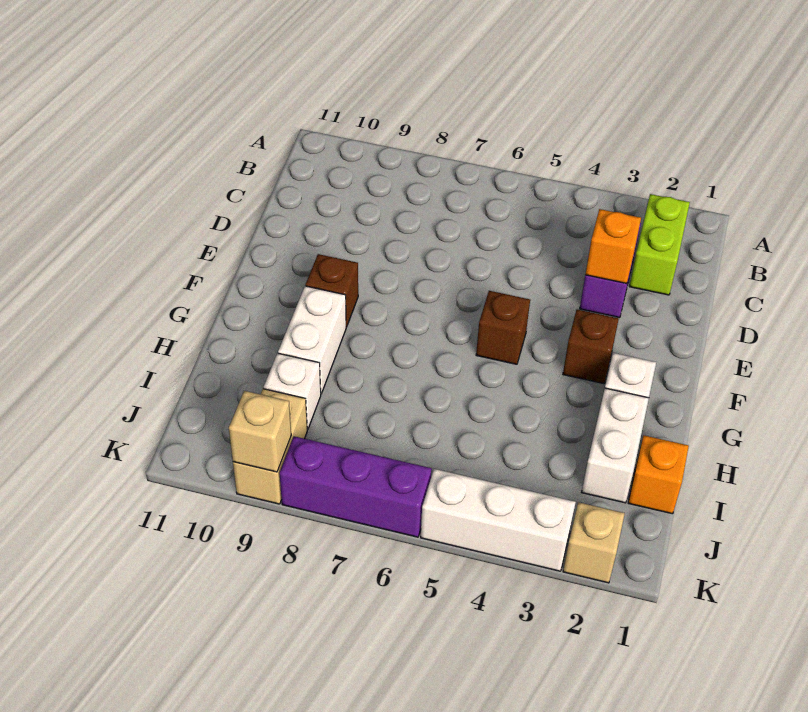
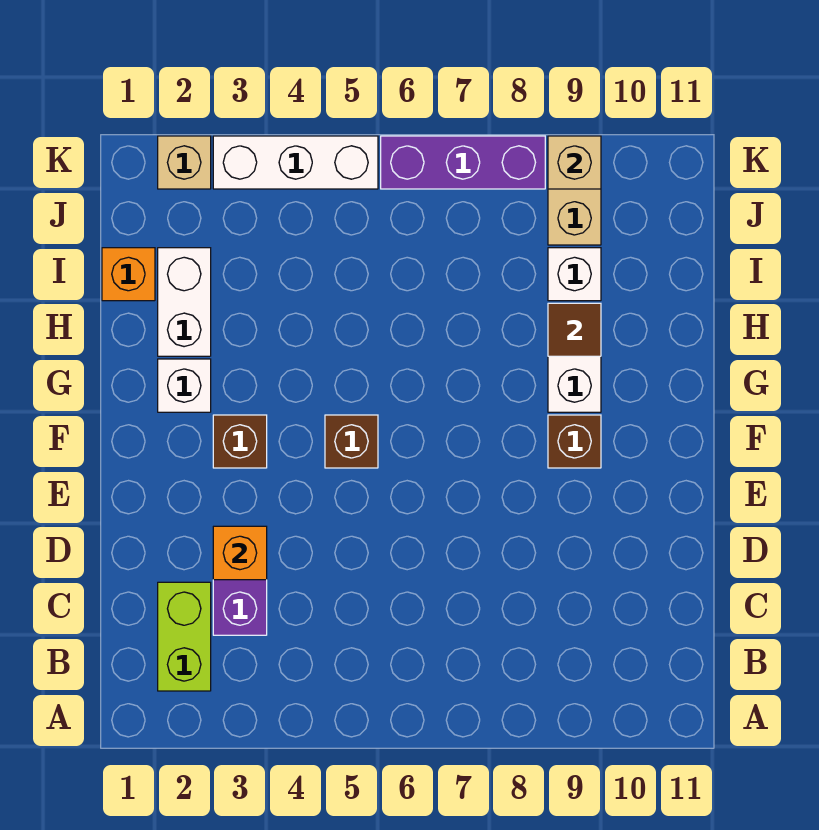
none -> brown tile H9 level 2

